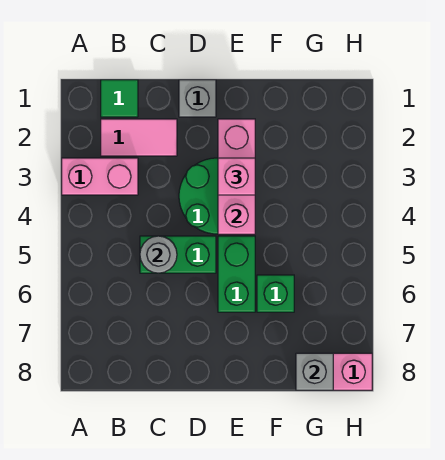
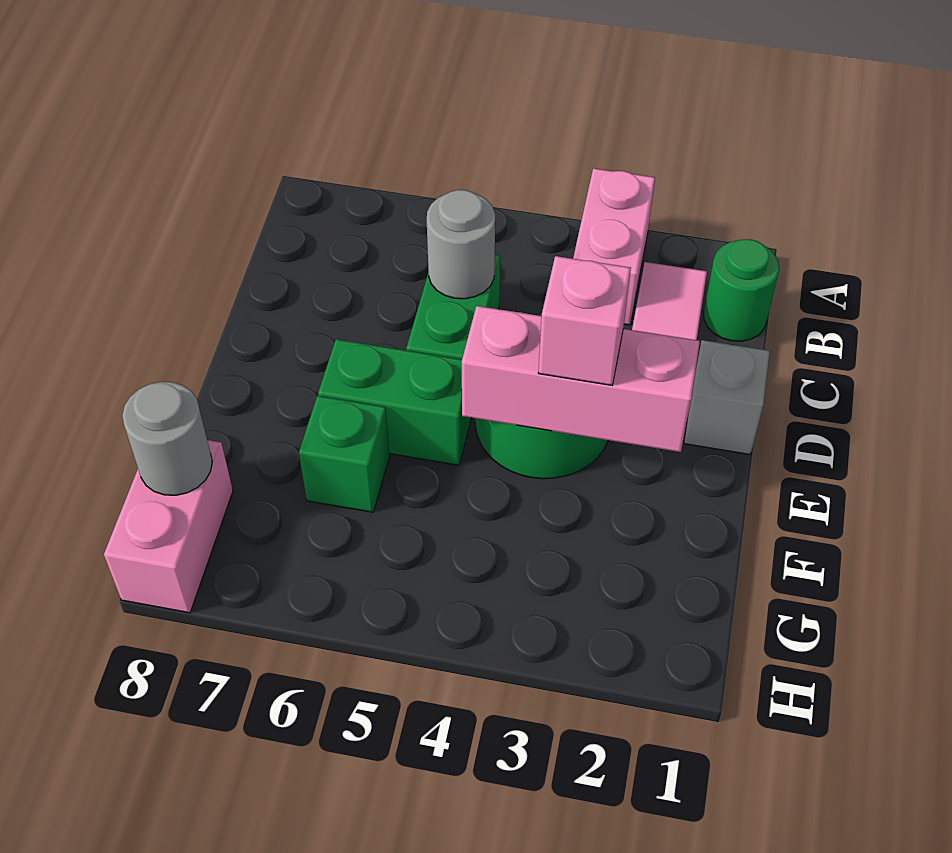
green tile B1 level 1 -> green round brick B1 level 1
grey brick G8 level 2 -> grey round brick G8 level 2

